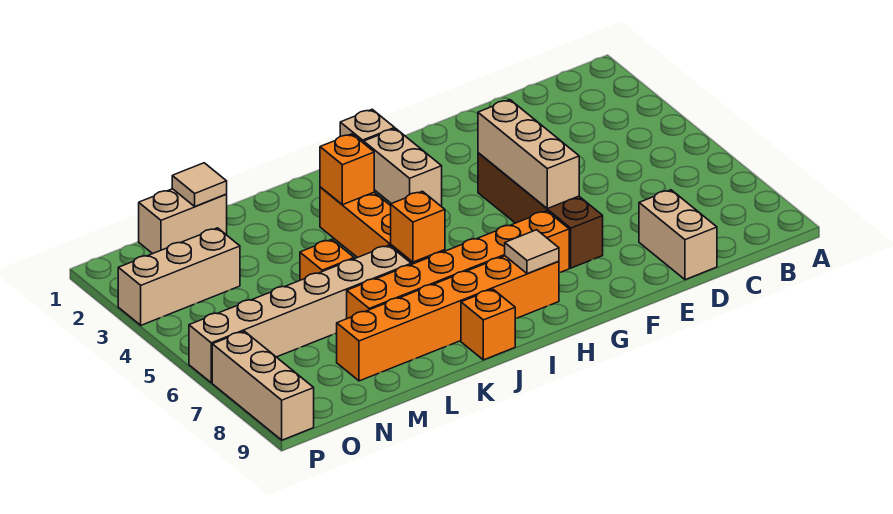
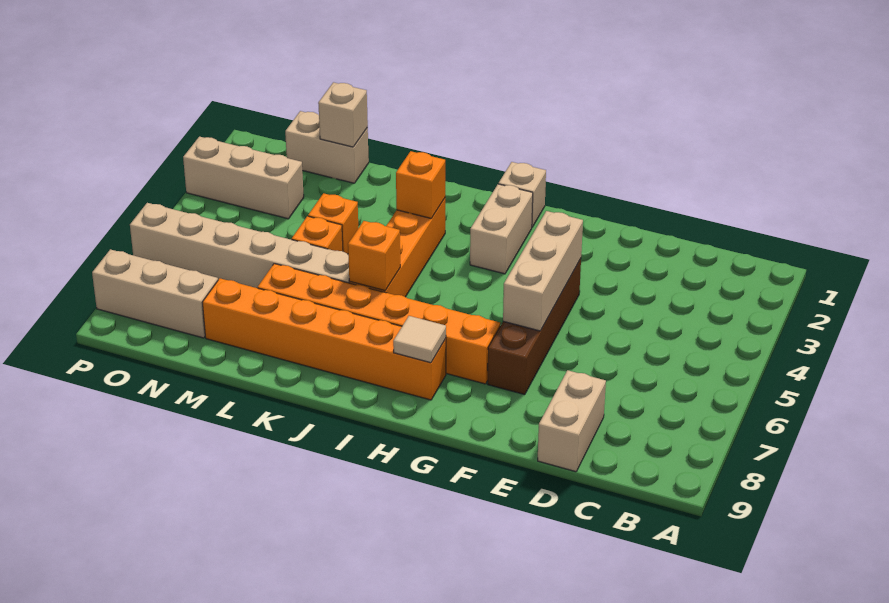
orange brick J9 level 1 -> orange brick L4 level 1
tan tile M1 level 2 -> tan brick M1 level 2
tan brick P7:P9 level 1 -> tan brick N8:P8 level 1

